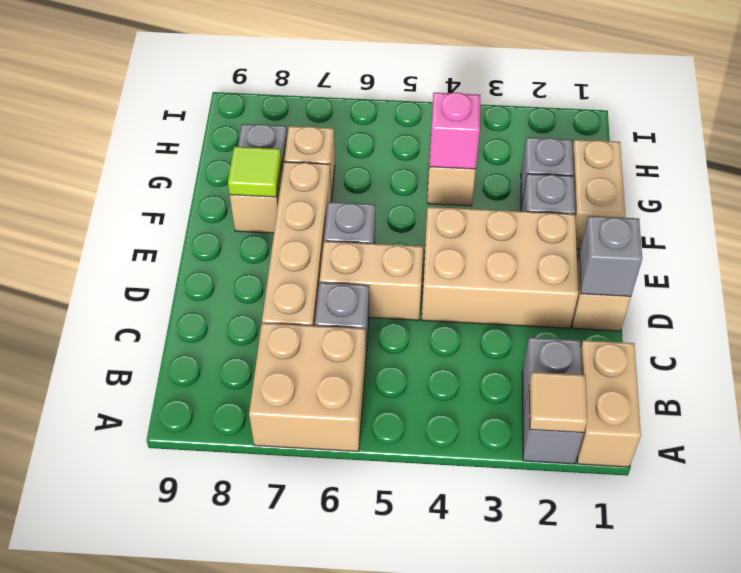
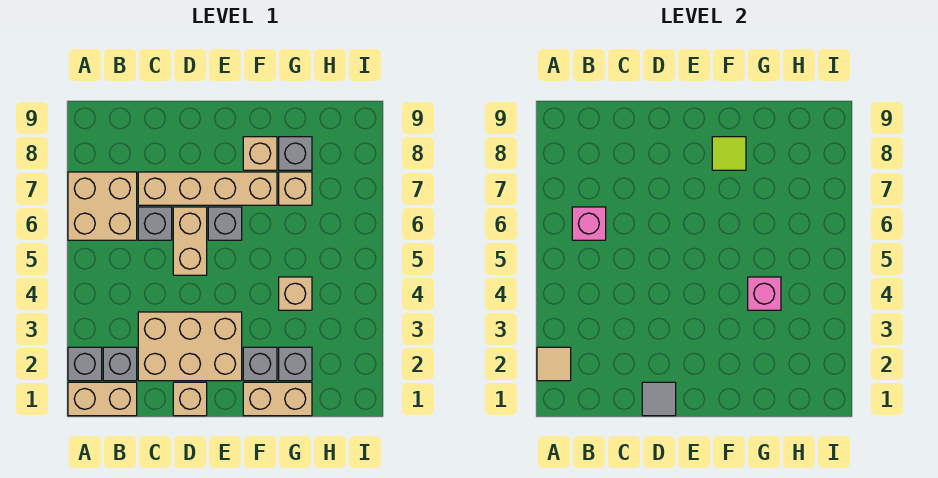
none -> pink brick B6 level 2
grey brick D1 level 2 -> grey tile D1 level 2
tan brick D2:E4 level 1 -> tan brick C2:E3 level 1

